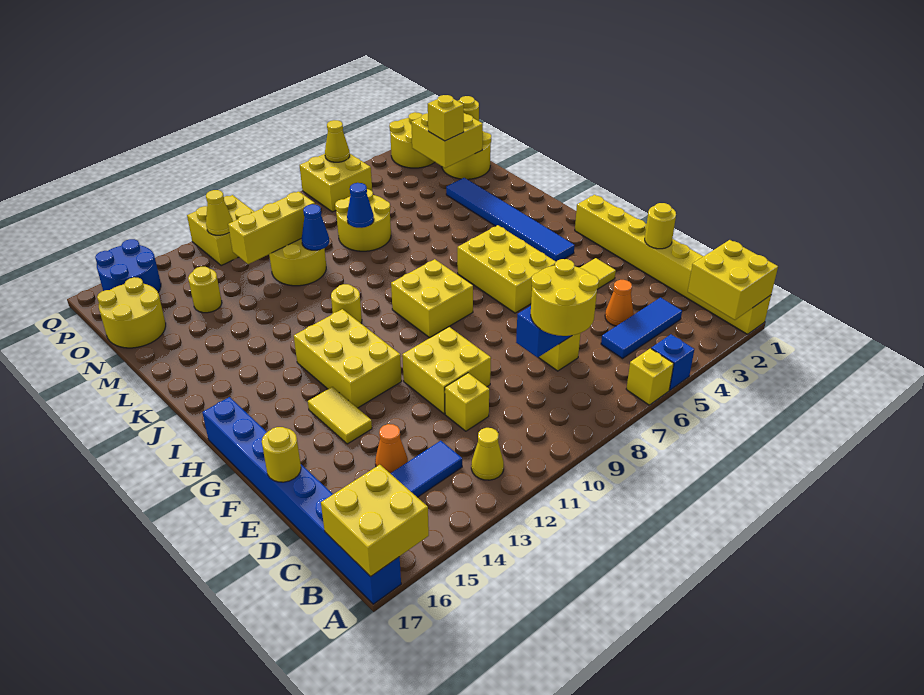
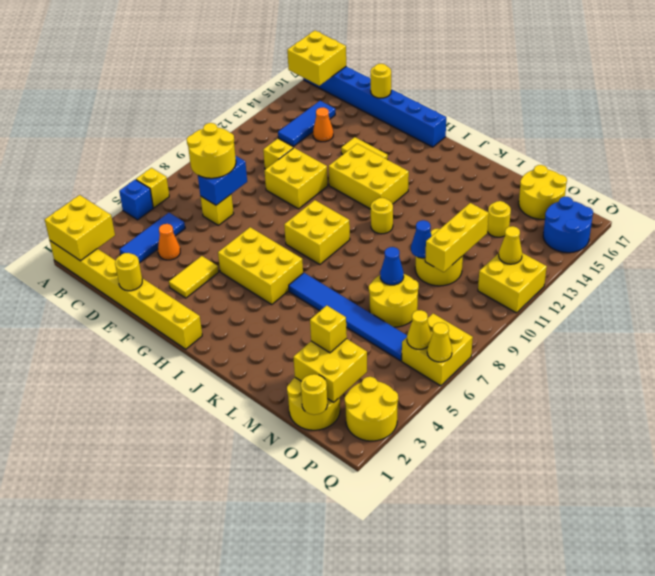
yellow cone B12 level 1 -> yellow cone P6 level 2
blue tile H3:M3 level 1 -> blue tile J6:O6 level 1

